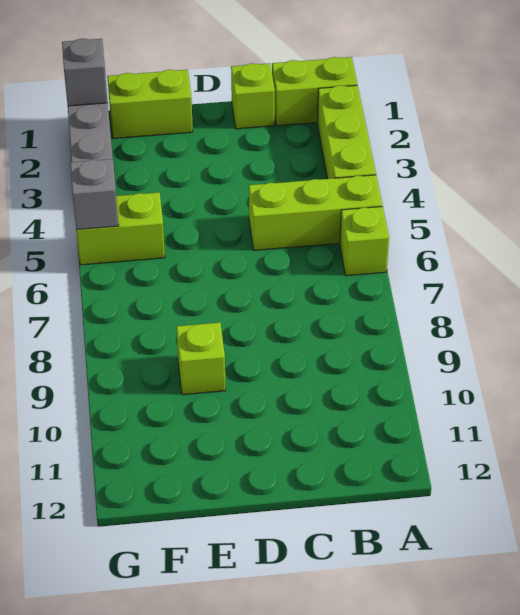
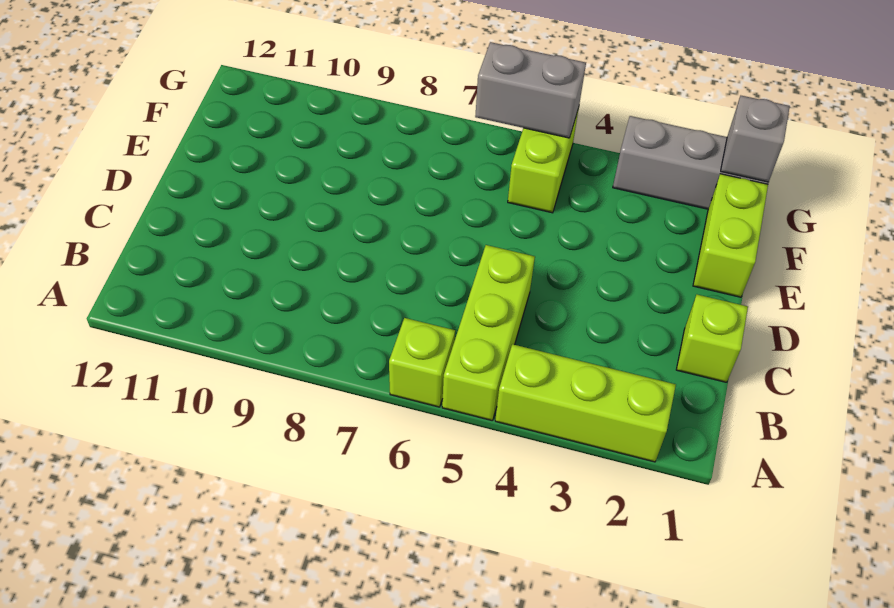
lime brick A1:B1 level 1 -> none
lime brick E9 level 1 -> none
grey brick G5 level 2 -> grey brick G5:G6 level 2

